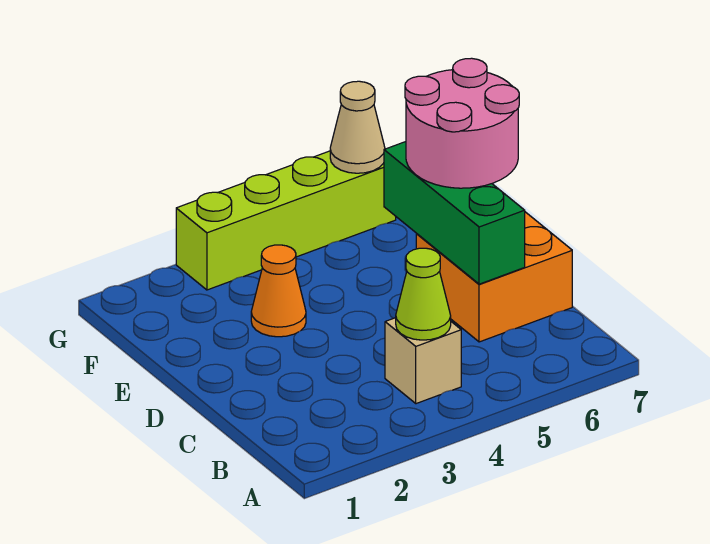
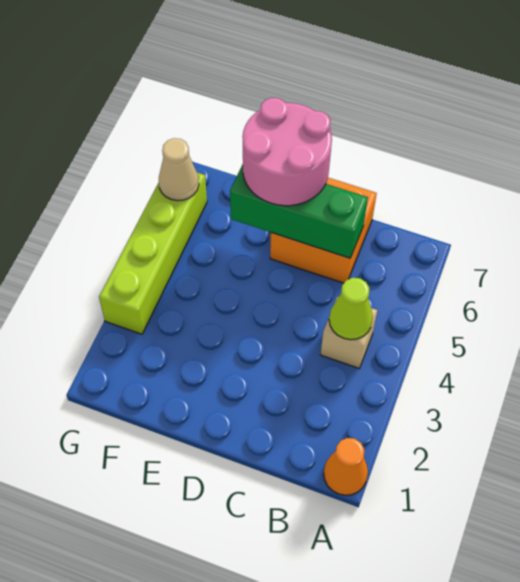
orange cone E3 level 1 -> orange cone A1 level 1

